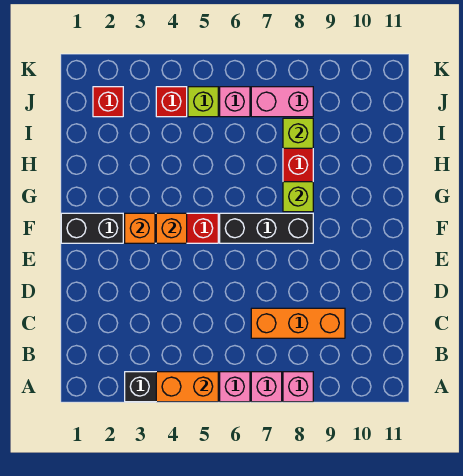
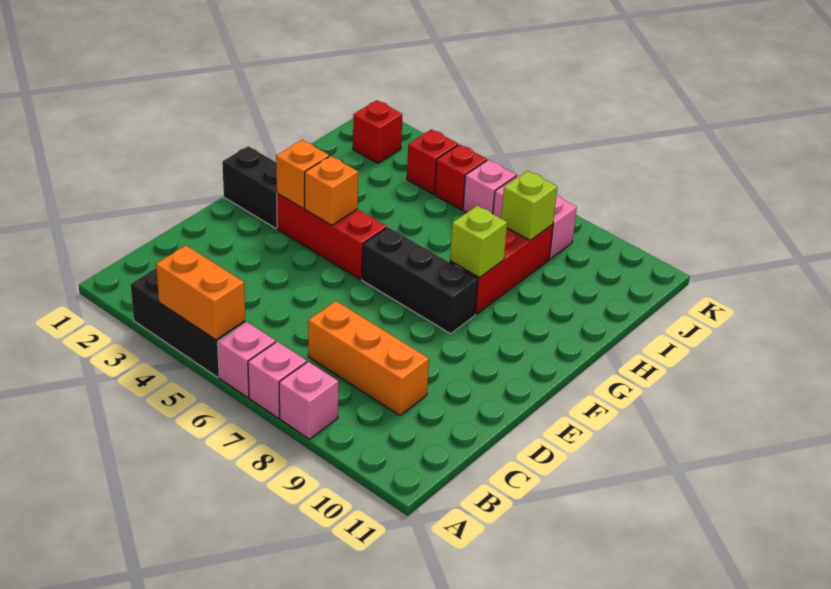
lime brick J5 level 1 -> red brick J5 level 1

